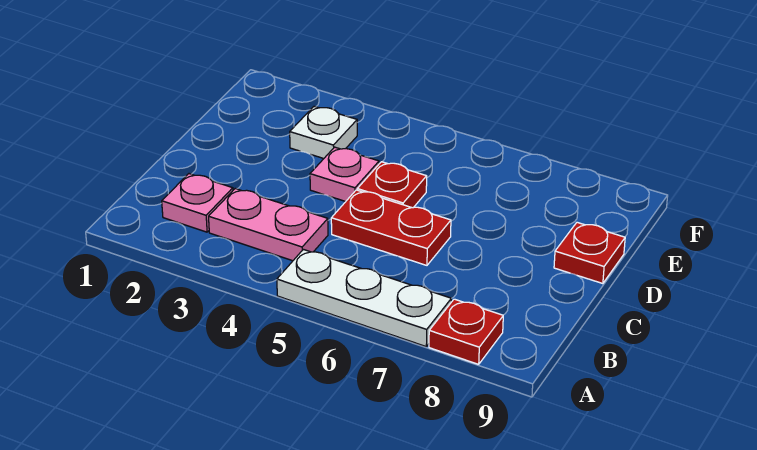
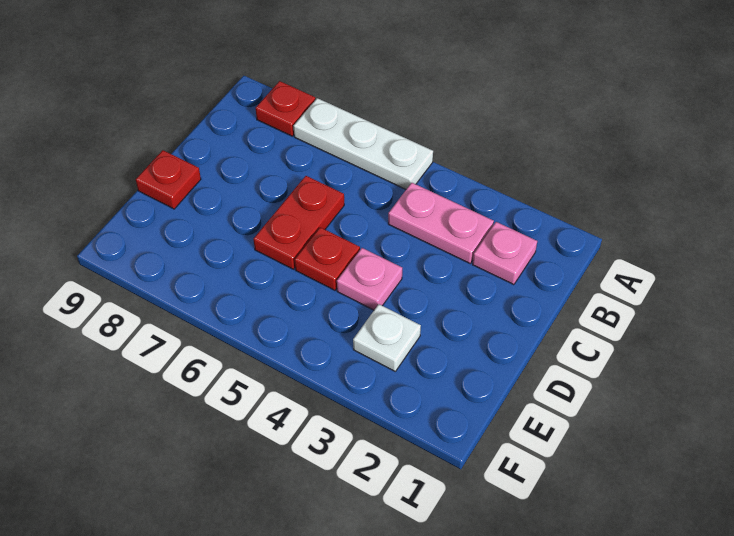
red plate C5:C6 level 1 -> red plate C6:D6 level 1

